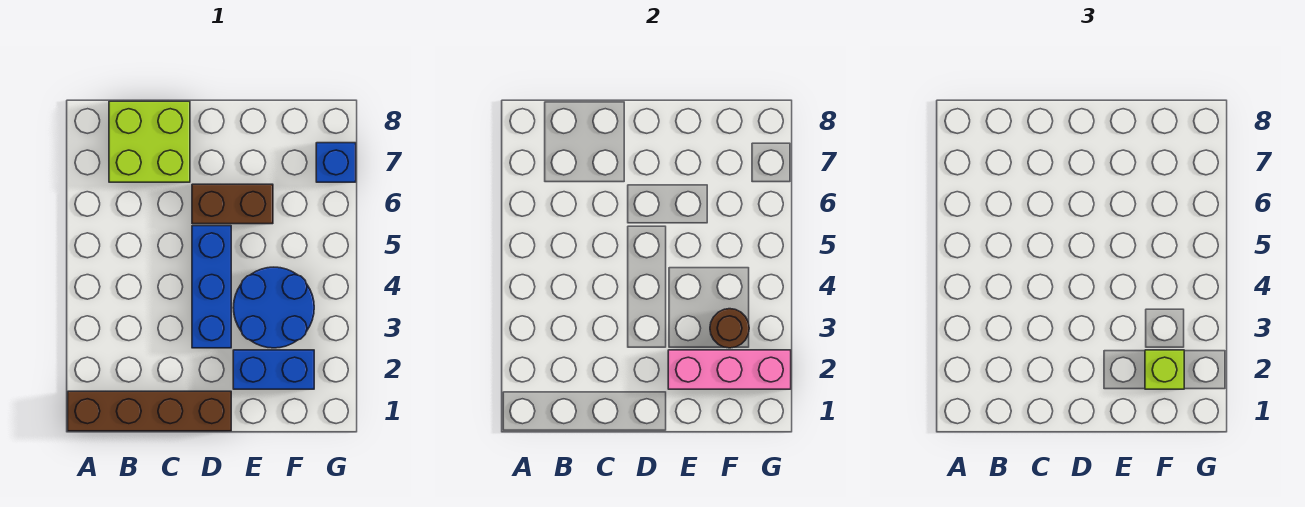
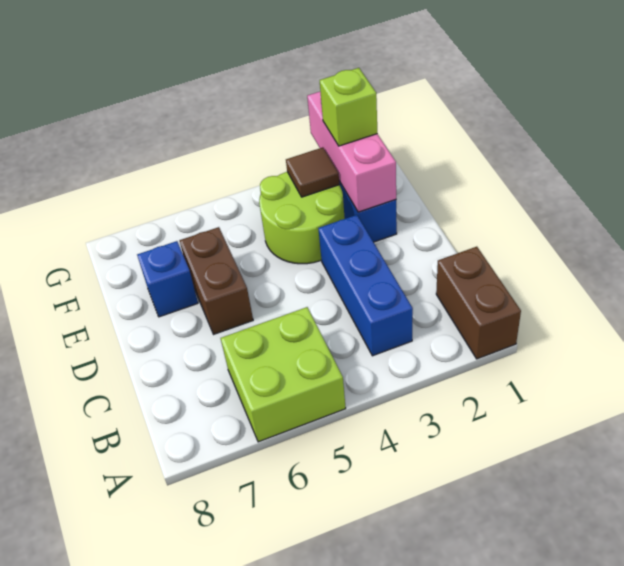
brown brick A1:D1 level 1 -> brown brick A1:B1 level 1
lime brick B7:C8 level 1 -> lime brick A5:B6 level 1
blue brick D3:D5 level 1 -> blue brick B3:D3 level 1
blue round brick E3:F4 level 1 -> lime round brick E3:F4 level 1
brown round brick F3 level 2 -> brown tile F3 level 2
blue brick G7 level 1 -> blue brick E7 level 1

